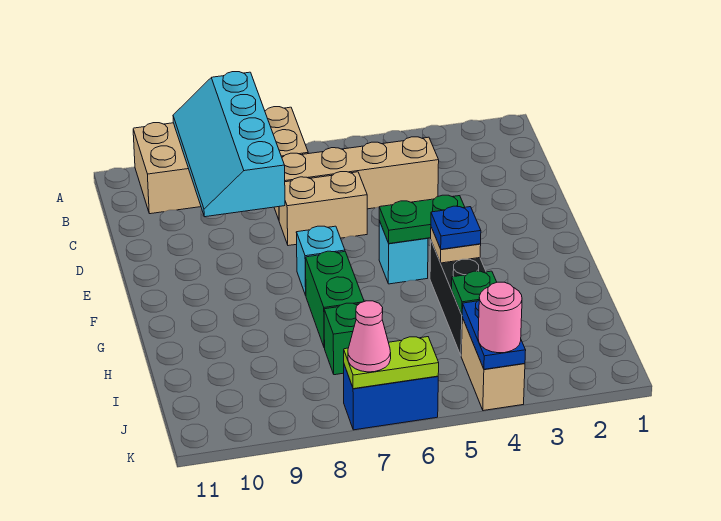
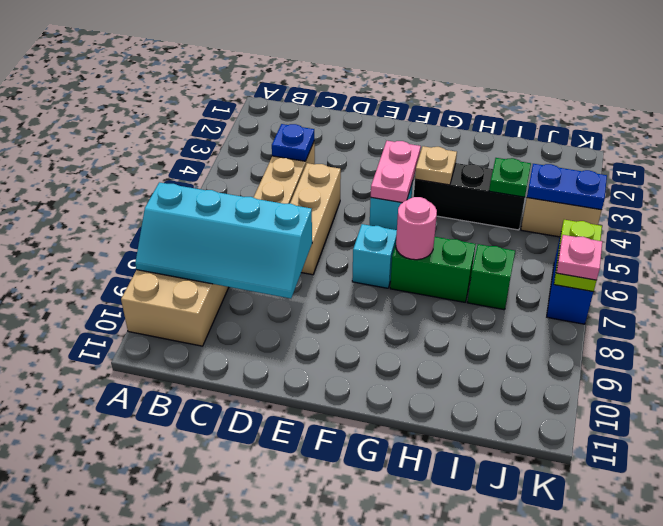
tan brick D6:D7 level 1 -> tan brick D5:D7 level 1
green plate F4:F5 level 2 -> pink plate F4:F5 level 2
blue plate G4 level 3 -> blue plate C4 level 2
pink round brick K4 level 3 -> pink round brick G7 level 2
pink cone K7 level 3 -> pink plate K7 level 3

